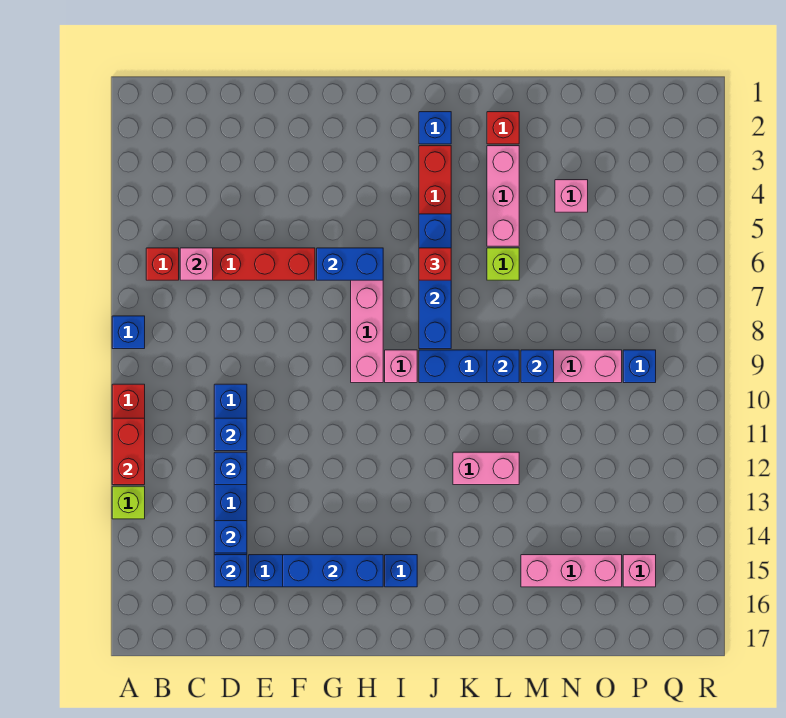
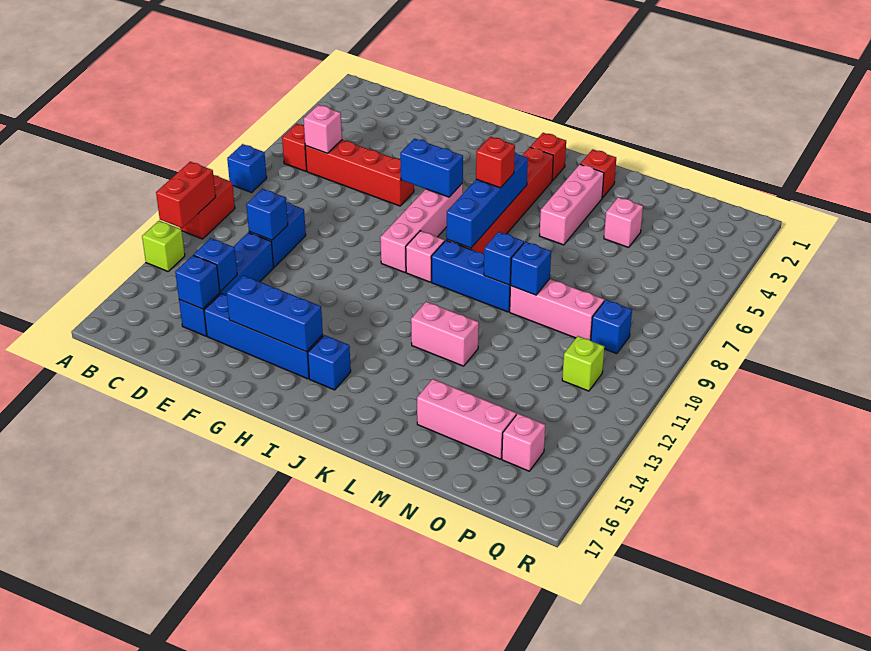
blue brick D12 level 2 -> none
blue brick J2 level 1 -> red brick J2 level 1
lime brick L6 level 1 -> lime brick P11 level 1

